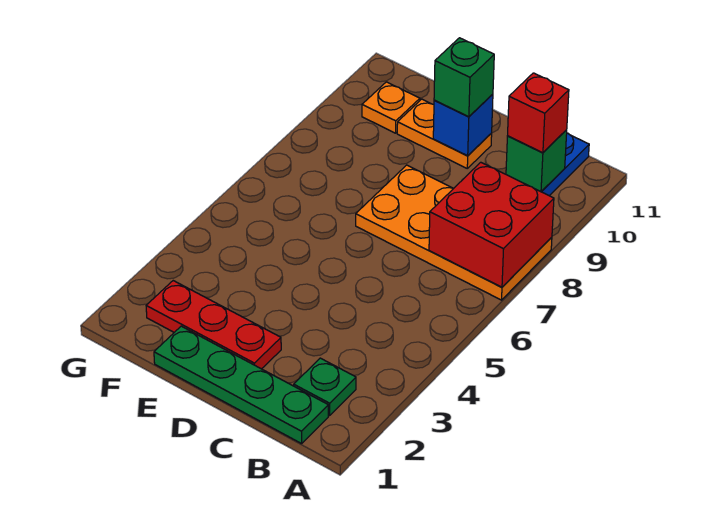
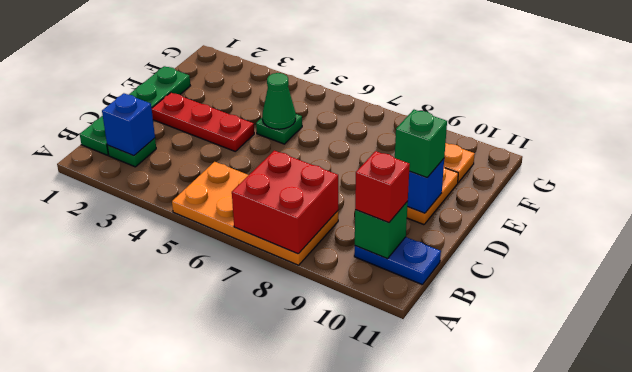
orange plate A7:D8 level 1 -> orange plate A5:B8 level 1
none -> blue brick B2 level 2
red plate D2:F2 level 1 -> red plate D2:D4 level 1
none -> green plate E5 level 1
none -> green cone E5 level 2

